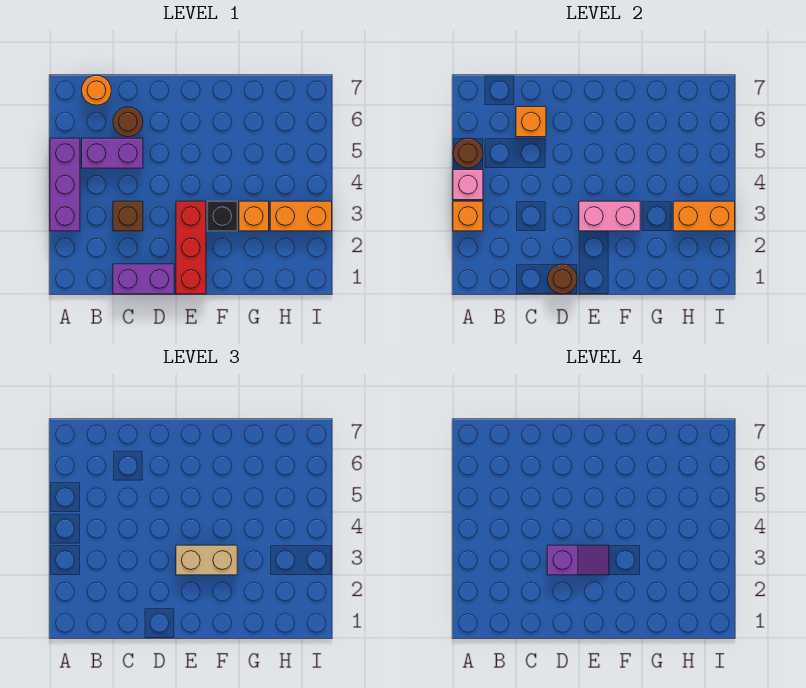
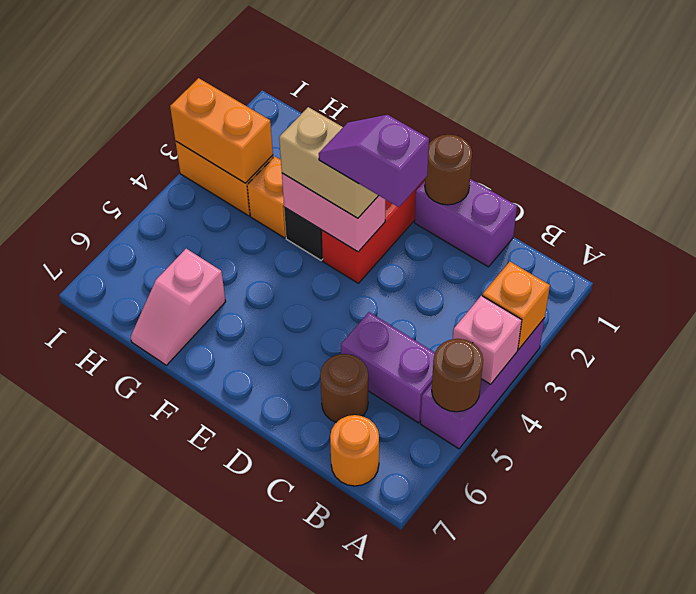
brown brick C3 level 1 -> none
orange brick C6 level 2 -> none
none -> pink slope G6:G7 level 1 top 6

